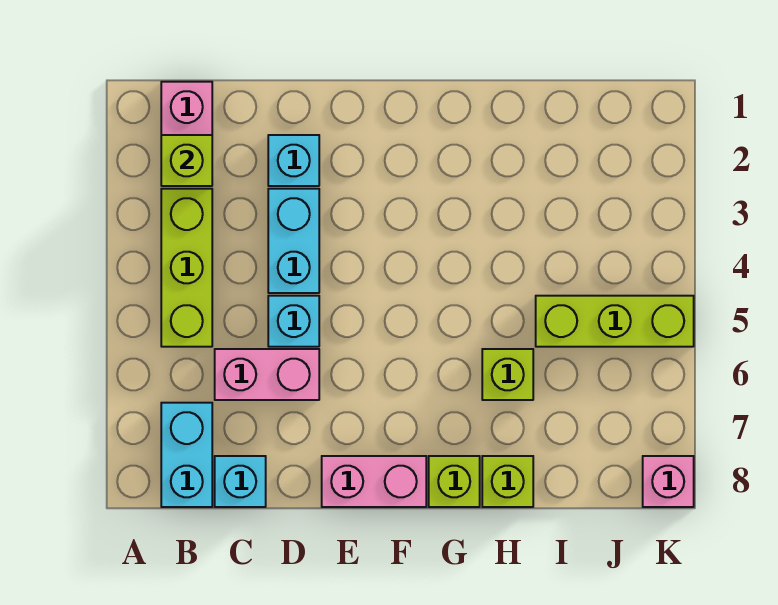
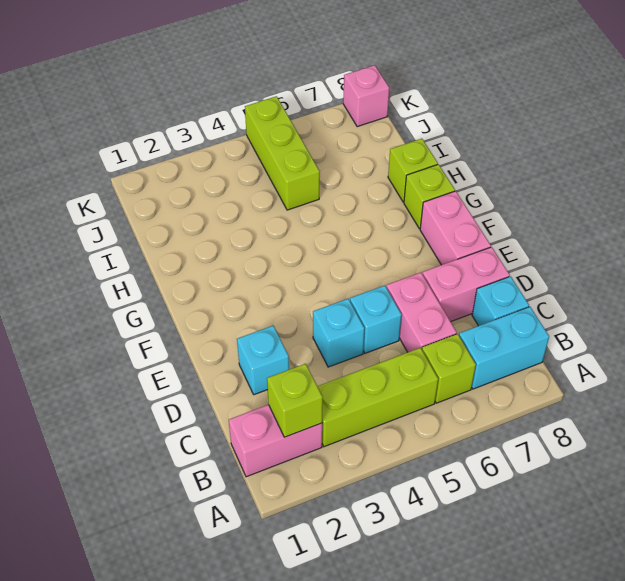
cyan brick D3:D4 level 1 -> cyan brick D4 level 1
none -> pink brick D7:D8 level 1
lime brick H6 level 1 -> lime brick B6 level 1

